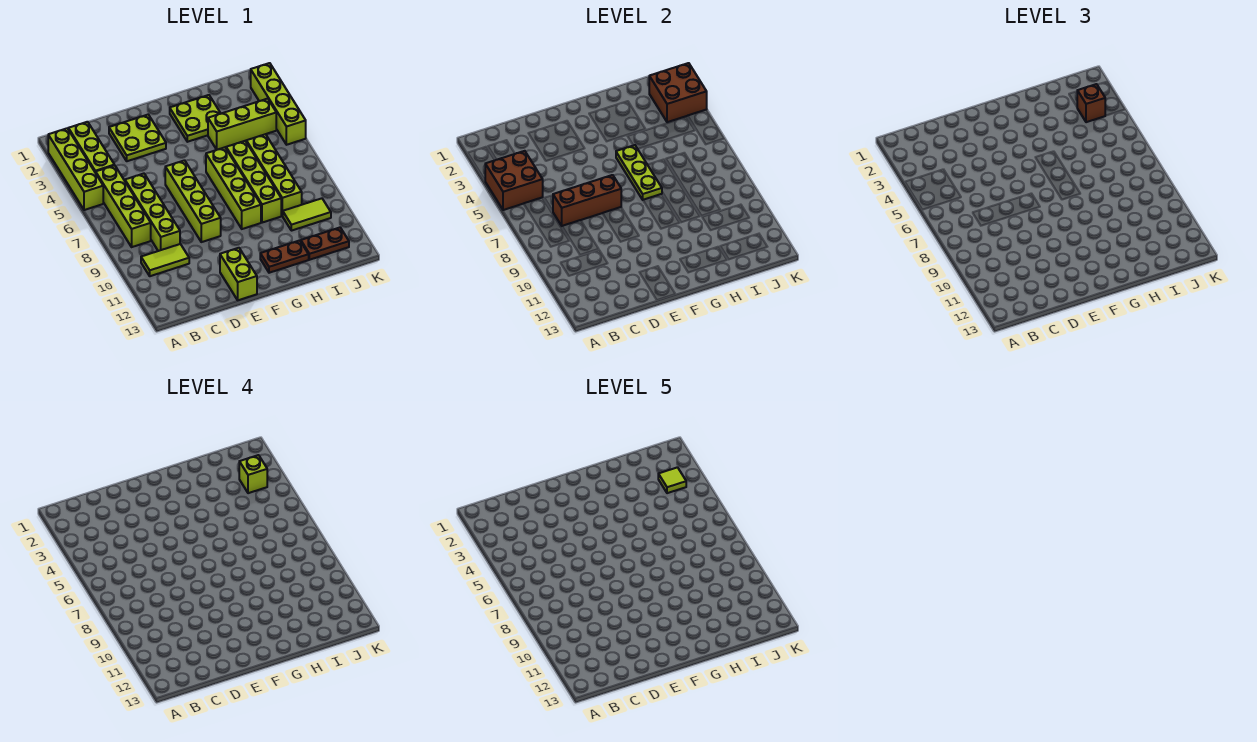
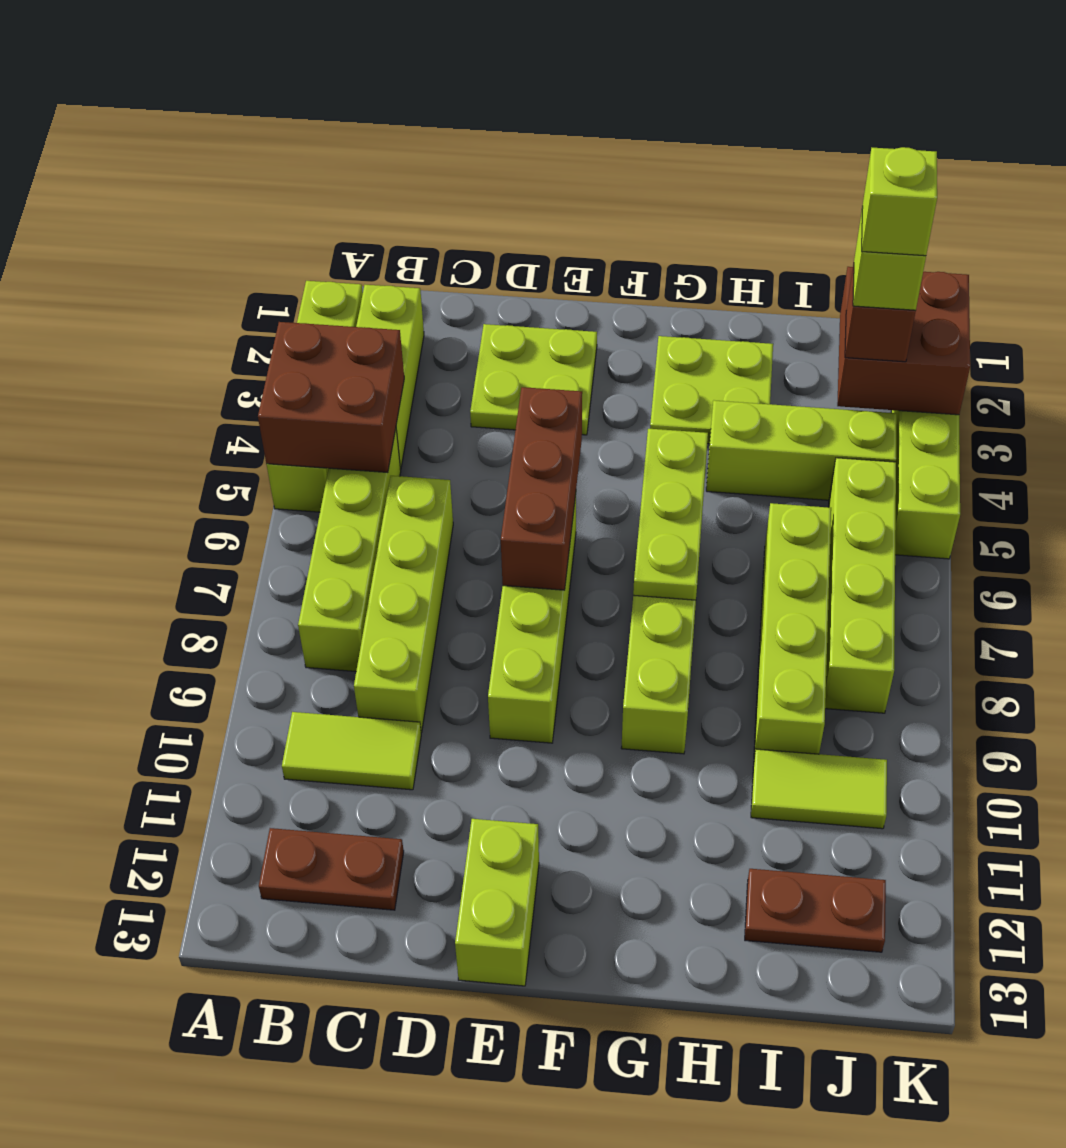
brown brick C7:E7 level 2 -> brown brick E5:E7 level 2
brown plate G12:H12 level 1 -> brown plate B12:C12 level 1
lime brick H6:H9 level 1 -> lime brick J5:J8 level 1
lime tile J3 level 5 -> lime brick J3 level 5

